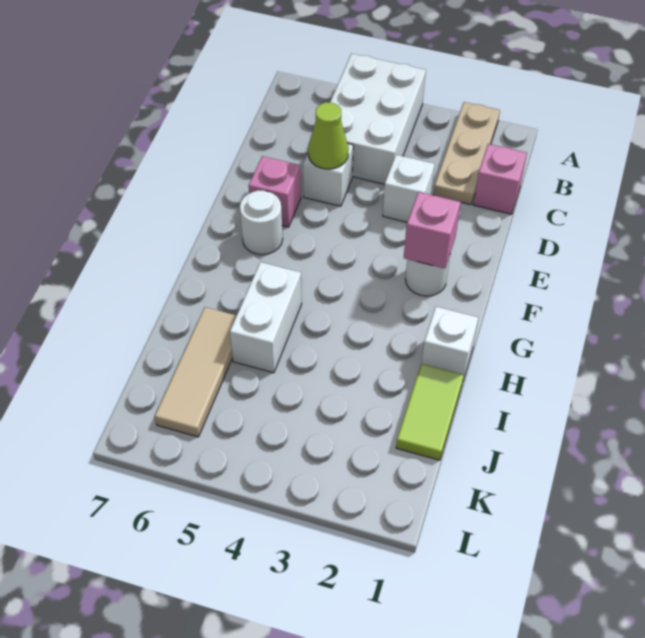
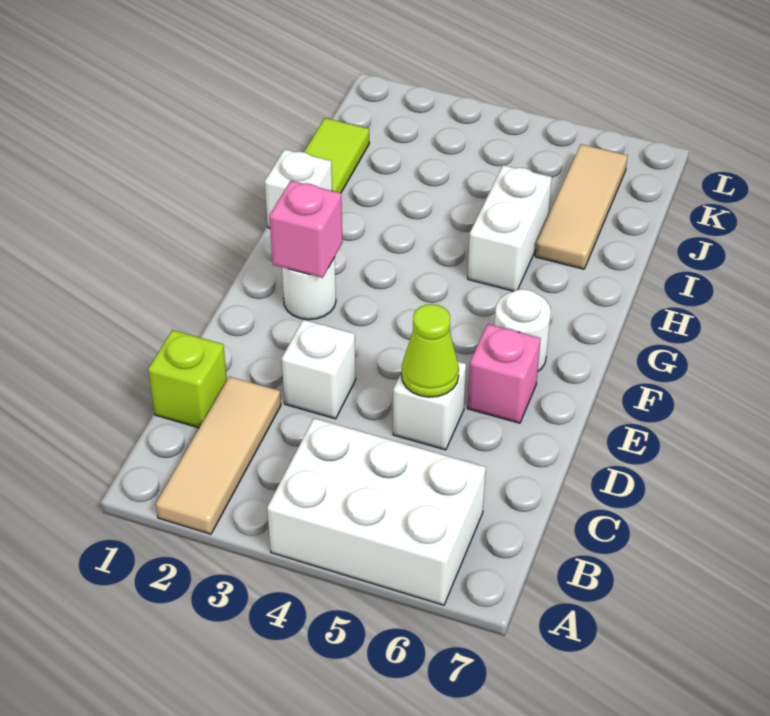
tan plate A2:C2 level 1 -> tan tile A2:C2 level 1
white brick A4:C5 level 1 -> white brick A4:B6 level 1
pink brick C1 level 1 -> lime brick C1 level 1

